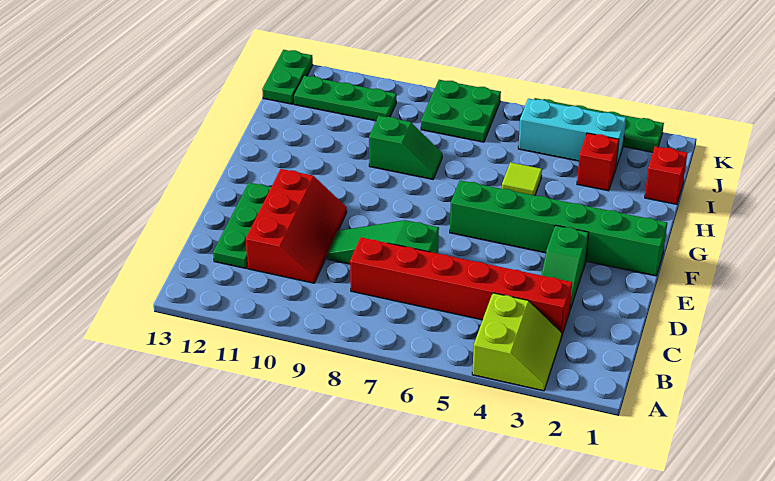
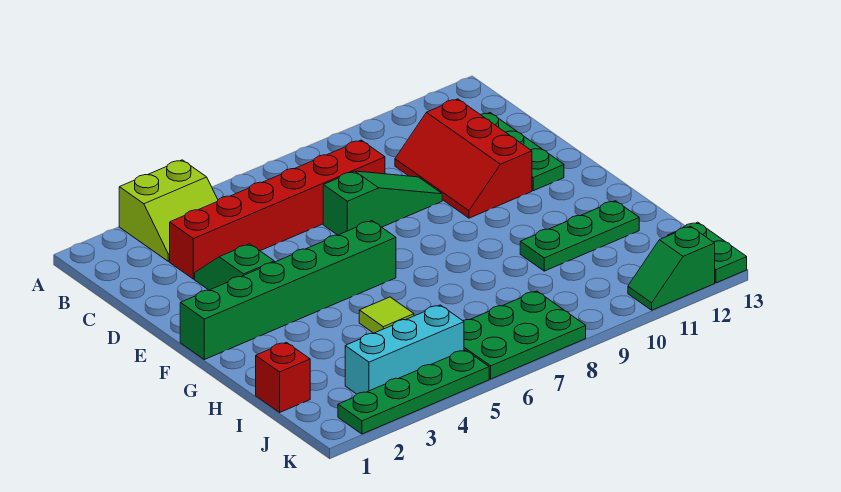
lime slope A3:B4 level 1 top 4 -> lime slope A3:B4 level 1 top A
green slope H8:H9 level 1 top 9 -> green slope K11:K12 level 1 top 12
red brick I3 level 1 -> none
green plate J7:K8 level 1 -> green plate J6:K8 level 1
green plate J10:J12 level 1 -> green plate H10:H12 level 1

